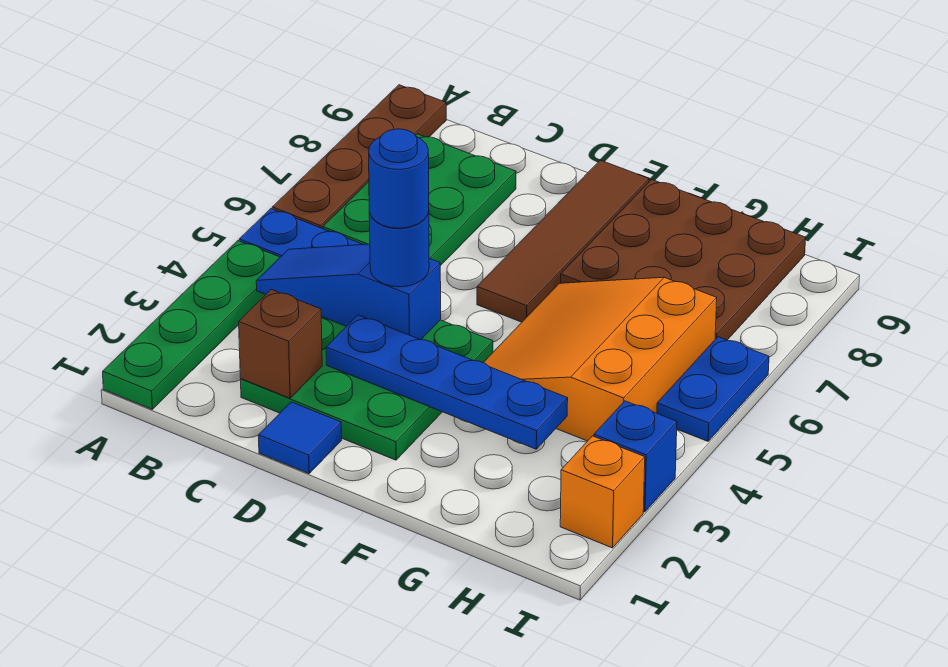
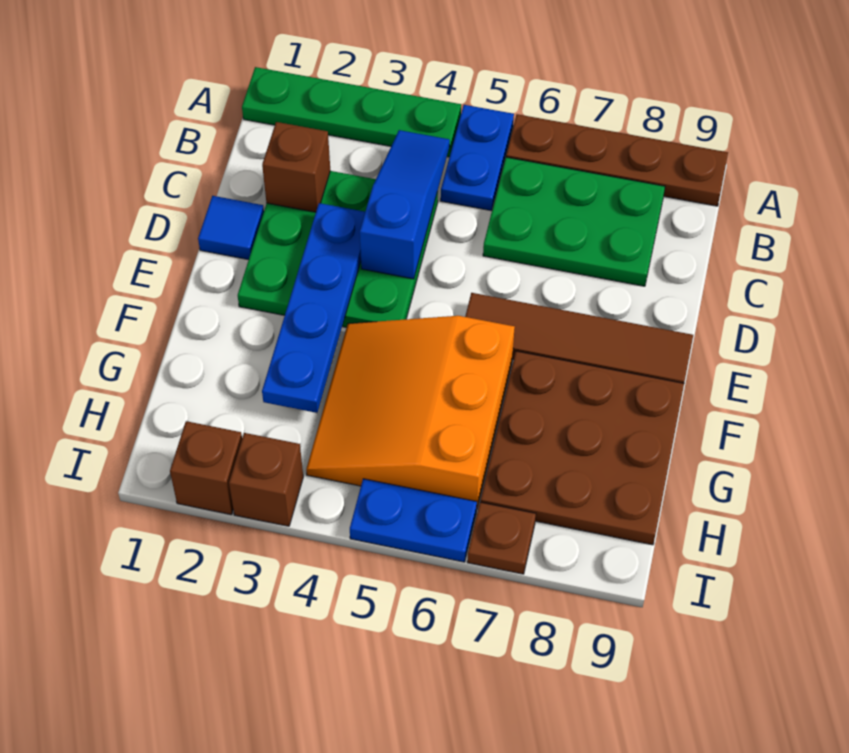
blue round brick D4 level 3 -> none
blue round brick D4 level 4 -> none
orange slope F4:H6 level 1 top H -> orange slope F4:H6 level 1 top 6
orange brick I2 level 1 -> brown brick I2 level 1
blue brick I3 level 1 -> brown brick I3 level 1
none -> brown plate I7 level 1

